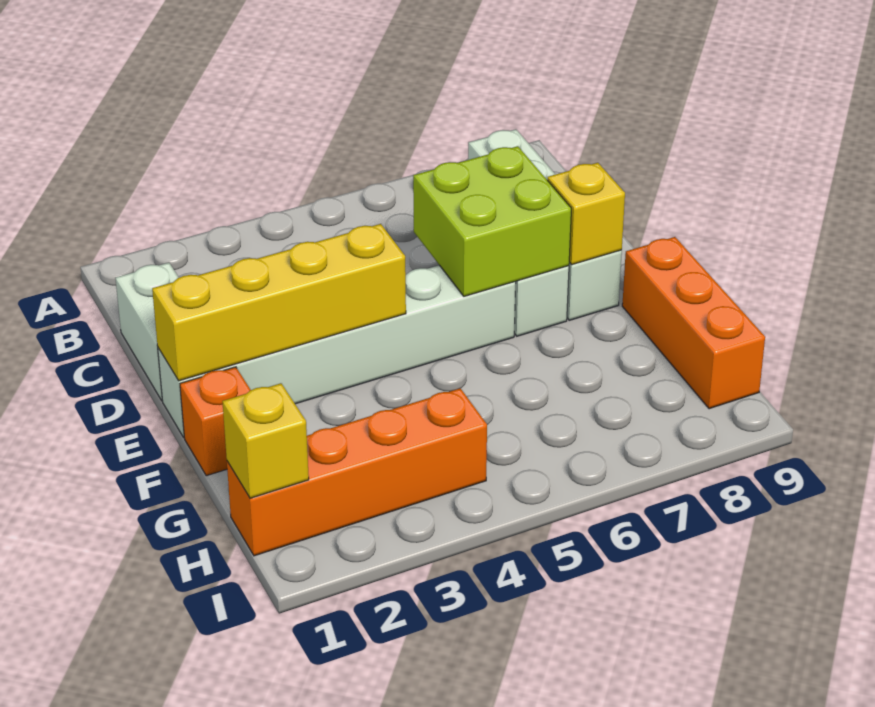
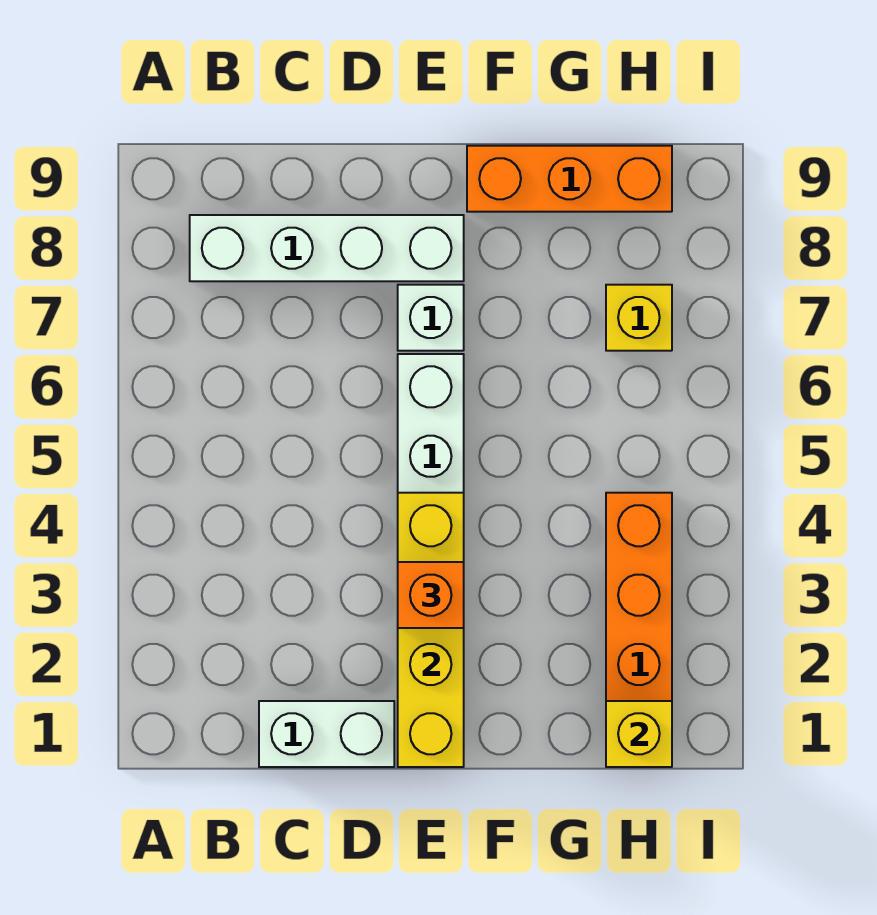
lime brick D6:E7 level 2 -> none
yellow brick E8 level 2 -> yellow brick H7 level 1
orange brick F1 level 1 -> orange brick E3 level 3

